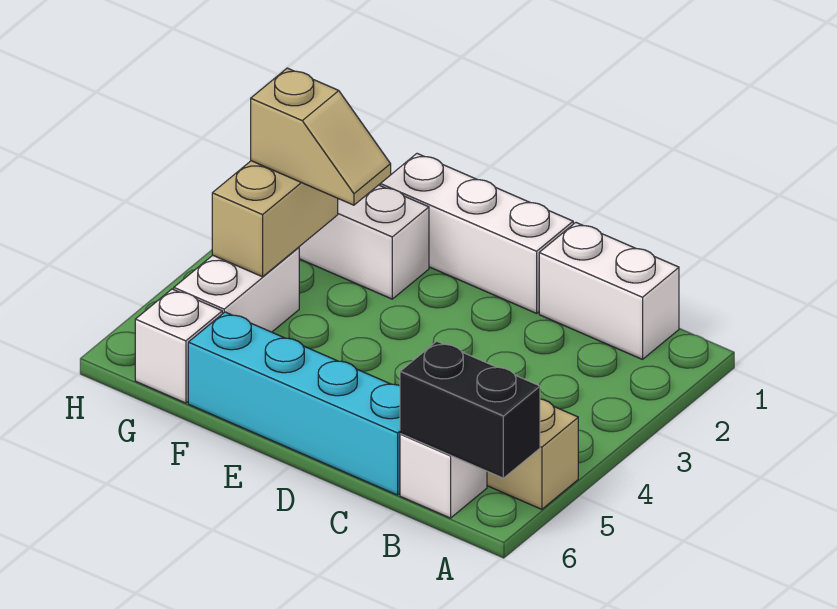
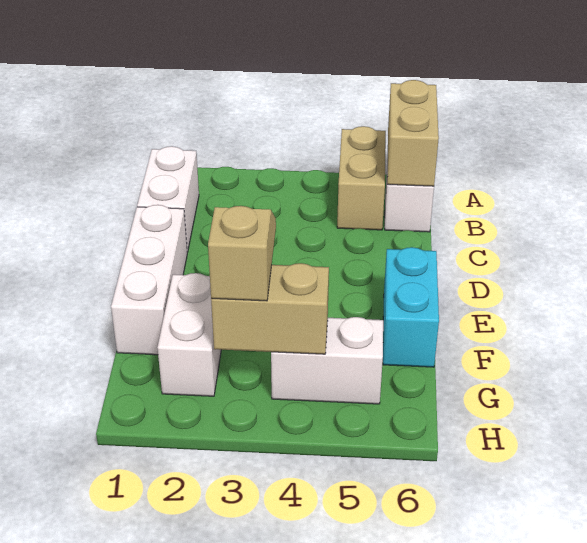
black brick A6:B6 level 2 -> tan brick A6:B6 level 2
cyan brick C6:F6 level 1 -> cyan brick E6:F6 level 1
white brick G6 level 1 -> none

